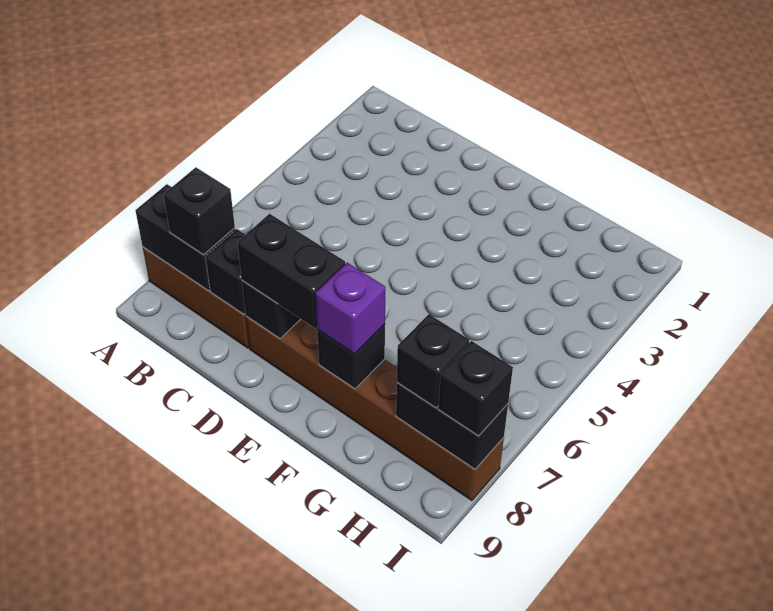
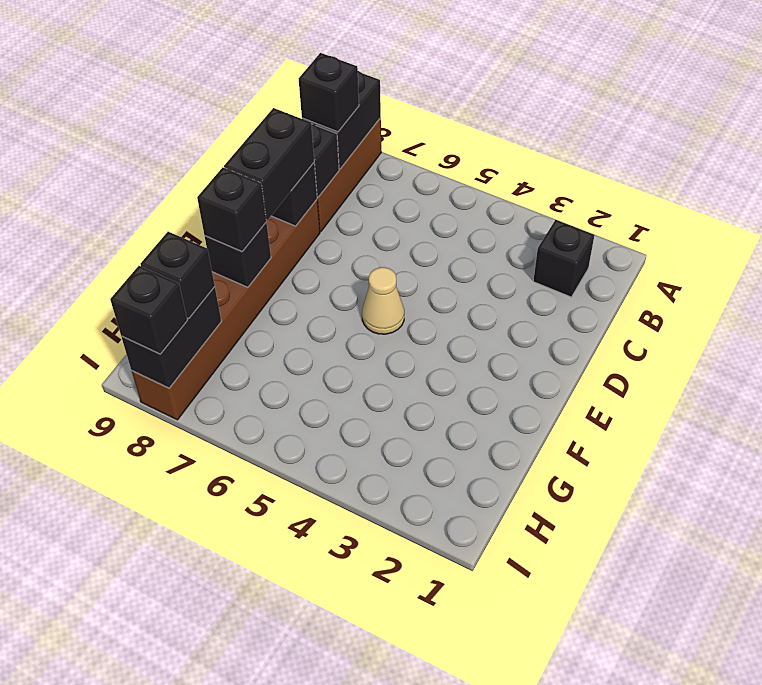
none -> black brick B2 level 1
none -> tan cone E5 level 1
purple brick F8 level 3 -> black brick F8 level 3

